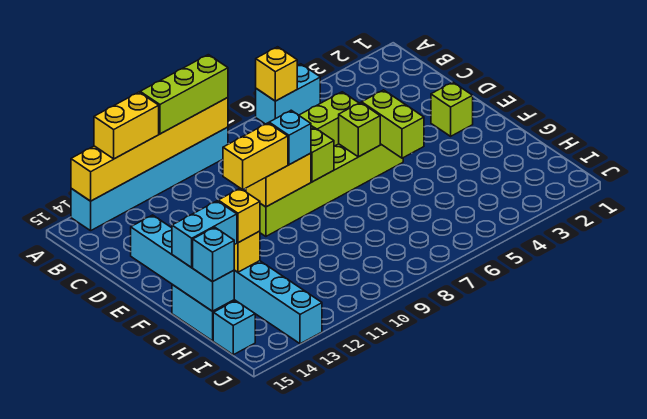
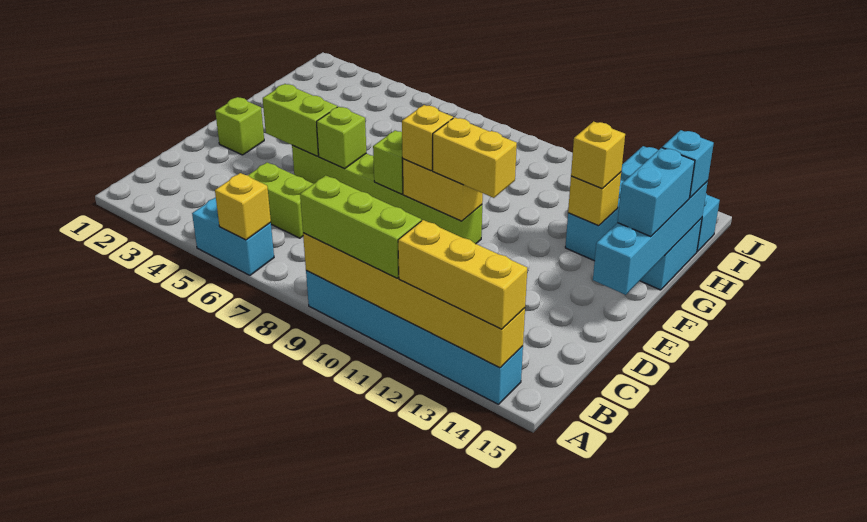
yellow brick A12:A13 level 3 -> yellow brick A12:A14 level 3
lime brick E5:F5 level 2 -> lime brick E4:E5 level 2
cyan brick E9 level 3 -> yellow brick E9 level 3
cyan brick G14:G15 level 3 -> cyan brick F15:G15 level 3

